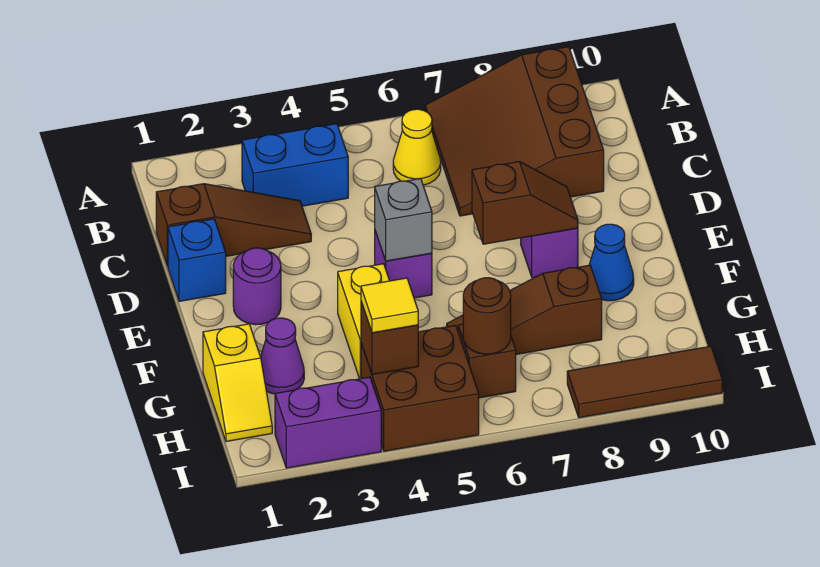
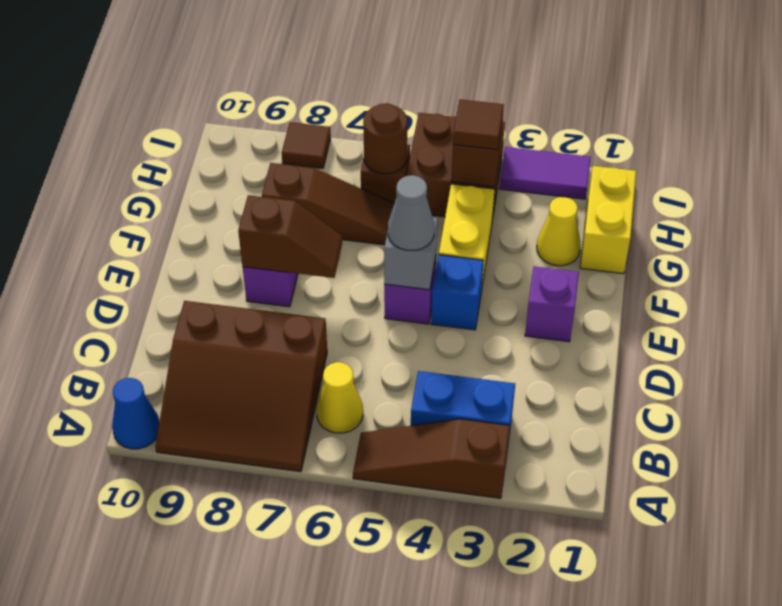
brown slope A7:C9 level 1 top 9 -> brown slope A7:C9 level 1 top C
brown slope C1:C3 level 1 top 1 -> brown slope A3:A5 level 1 top 3
blue brick D1 level 1 -> blue brick E4 level 1
purple round brick E2 level 1 -> purple brick E2 level 1
none -> grey cone E5 level 3
brown slope E7:E8 level 2 top 7 -> brown slope E7:E8 level 2 top 8
blue cone F9 level 1 -> blue cone A10 level 1
yellow slope G1:H1 level 1 top G -> yellow brick G1:H1 level 1
purple cone G2 level 1 -> yellow cone G2 level 1
yellow tile H4 level 3 -> brown tile H4 level 3
purple brick I2:I3 level 1 -> purple tile I2:I3 level 1
brown tile I8:I10 level 1 -> brown tile I8 level 1

